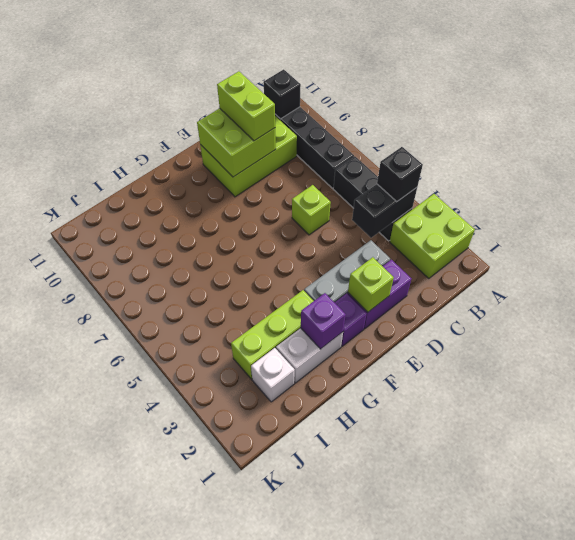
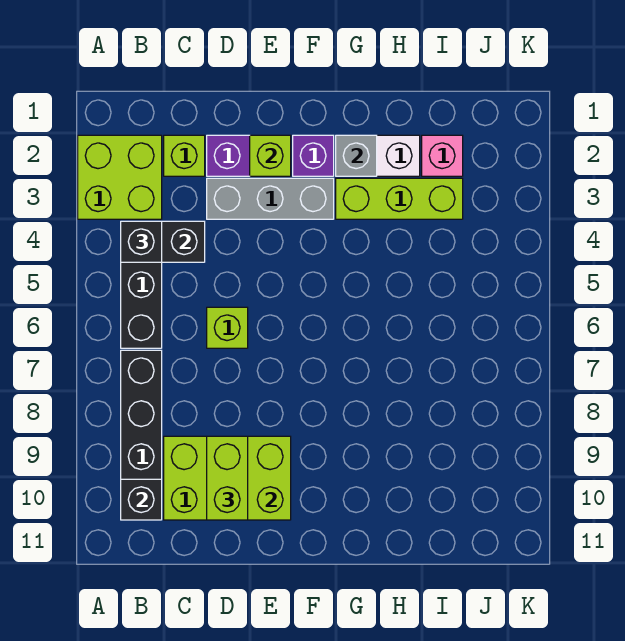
none -> lime brick C2 level 1
purple brick G2 level 2 -> grey brick G2 level 2
white brick I2 level 1 -> pink brick I2 level 1

